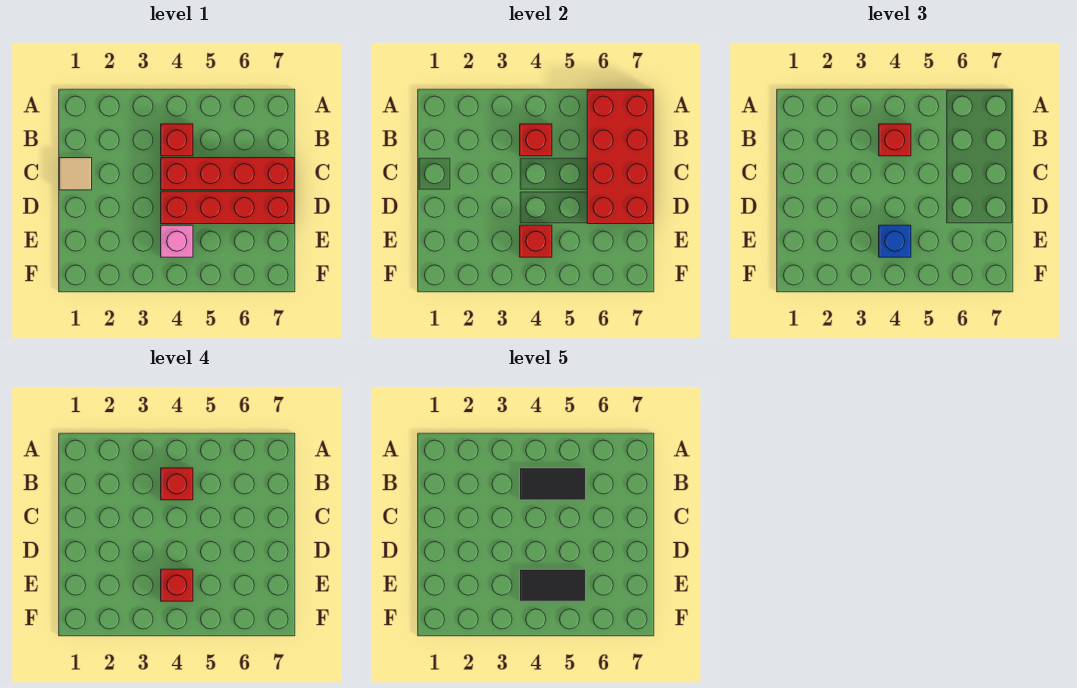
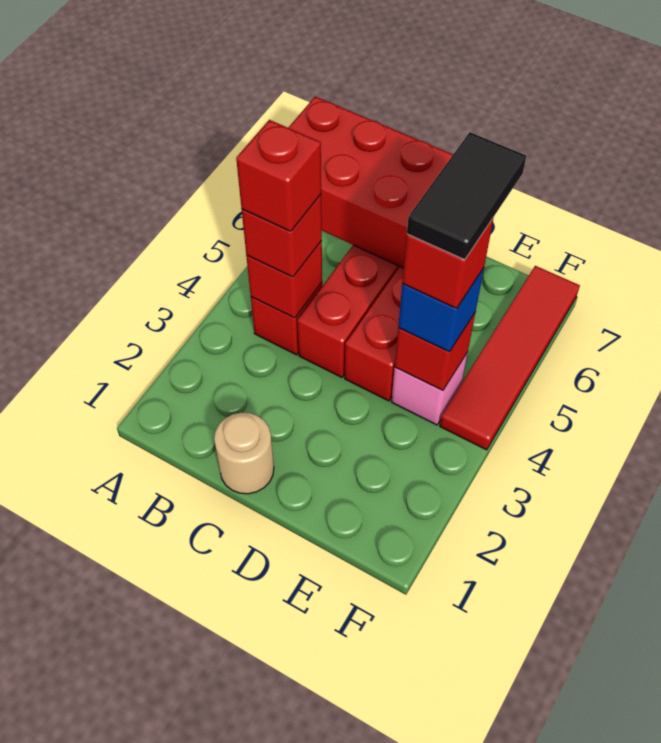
black tile B4:B5 level 5 -> none
tan tile C1 level 1 -> tan round brick C1 level 1
none -> red tile F4:F7 level 1

